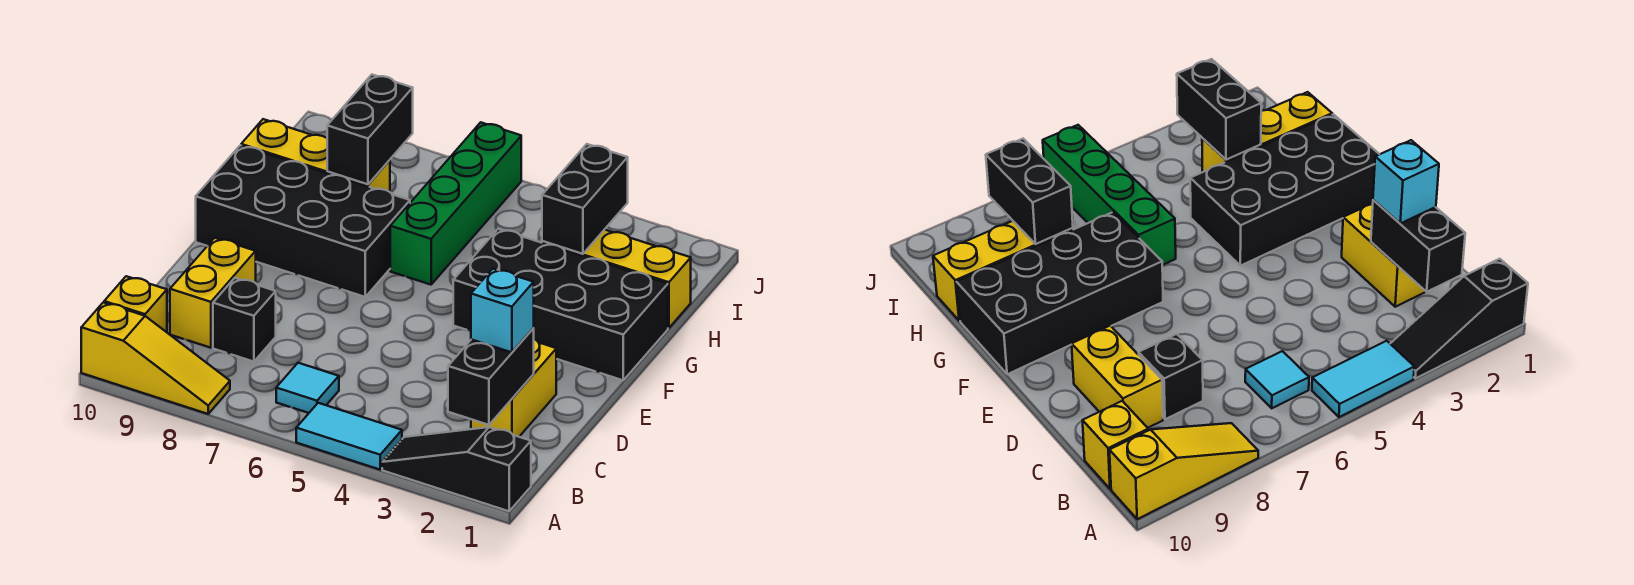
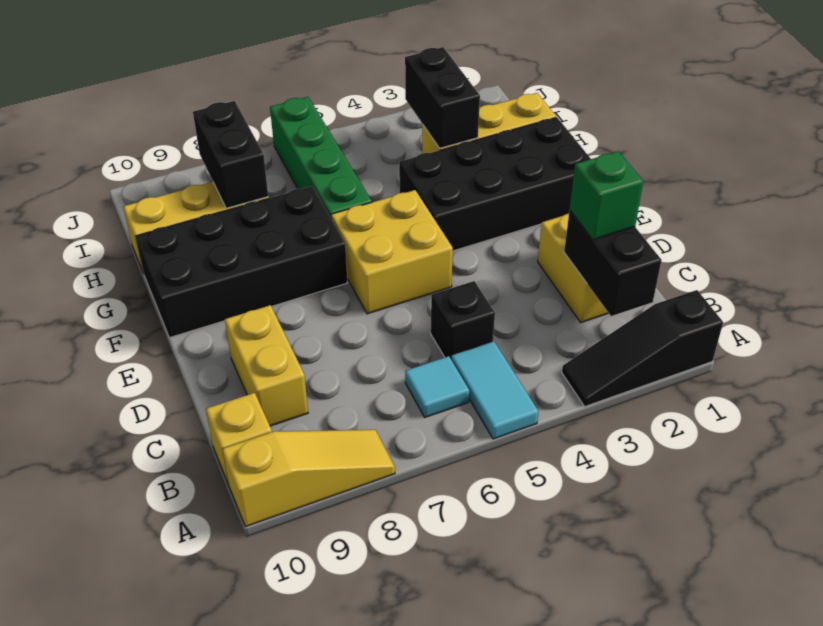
cyan tile A4:A5 level 1 -> cyan tile A5:B5 level 1
cyan brick C2 level 3 -> green brick C2 level 3
black brick C8 level 1 -> black brick C5 level 1
none -> yellow brick E5:F6 level 1

